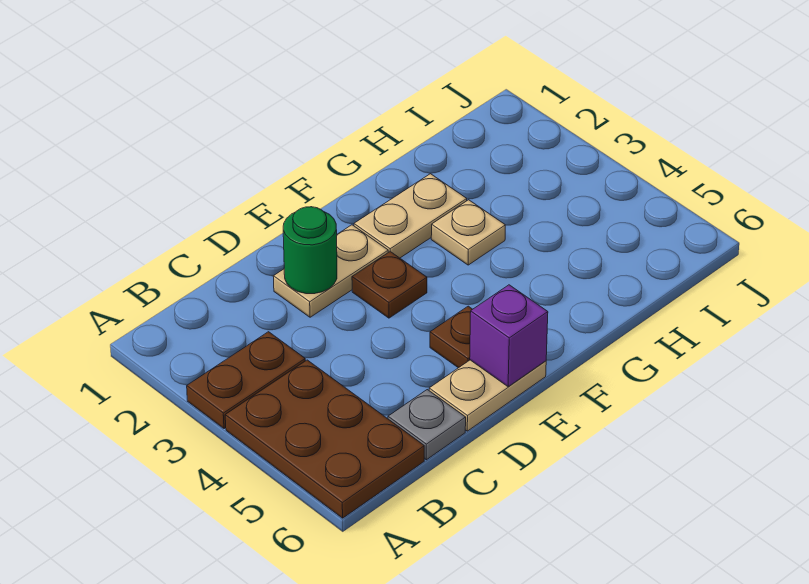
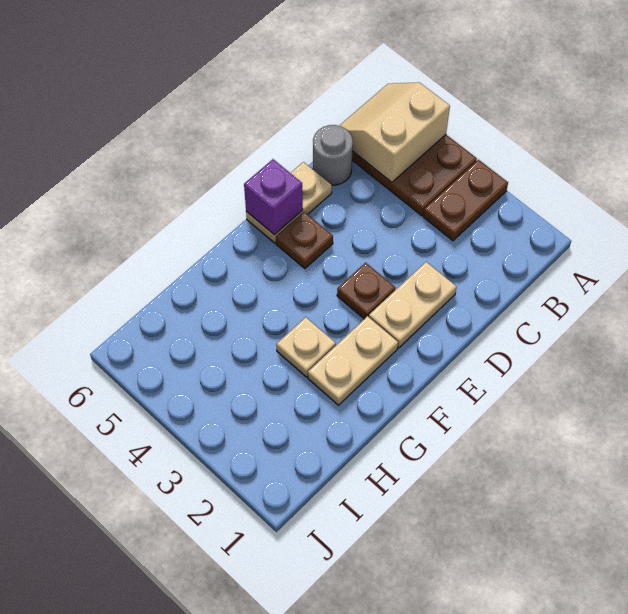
none -> tan slope A5:B6 level 2 top 5
grey plate C6 level 1 -> grey round brick C6 level 1
green round brick D2 level 2 -> none

